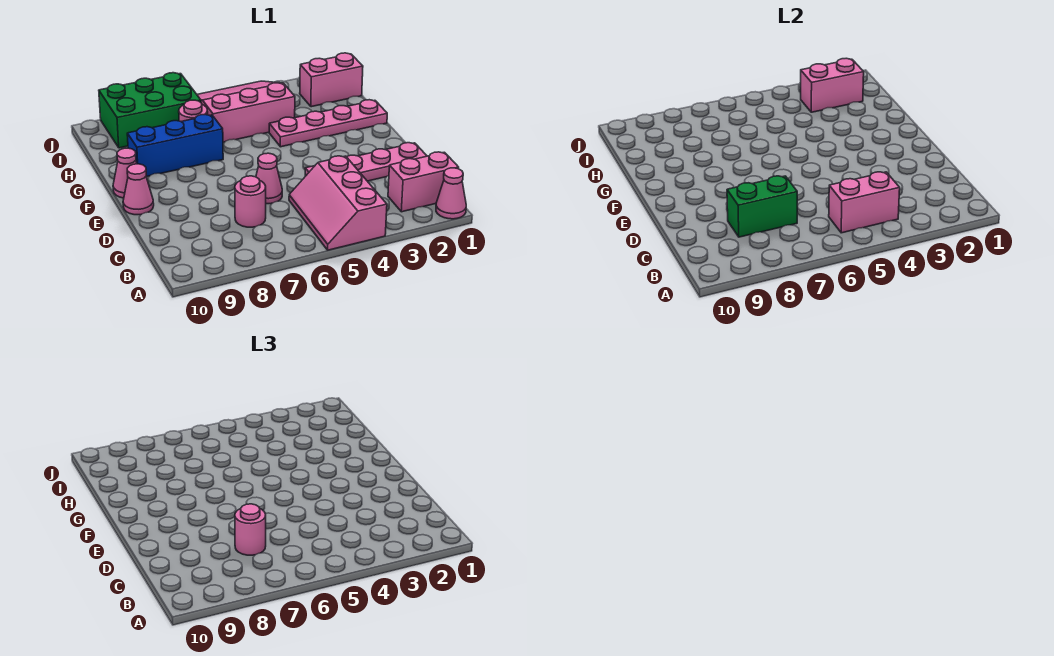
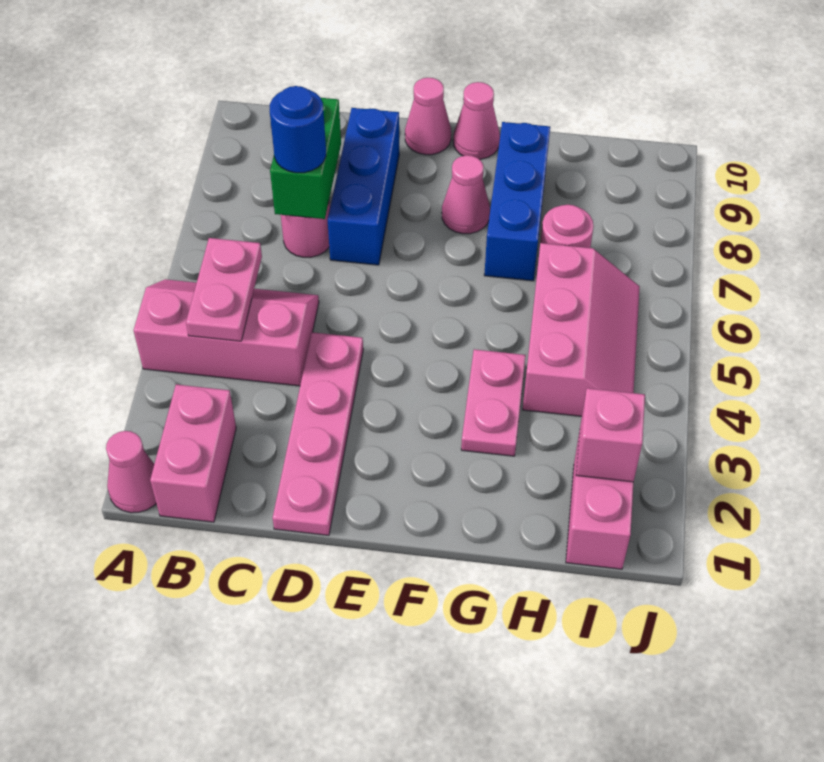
pink brick B4:B5 level 2 -> pink plate B4:B5 level 2
pink round brick C7 level 3 -> blue round brick C7 level 3
pink cone D6 level 1 -> pink cone F8 level 1
none -> blue brick D7:D9 level 1
pink plate G1:G4 level 1 -> pink plate G3:G4 level 1
pink slope H4:J6 level 1 top H -> pink slope H4:I6 level 1 top H
pink brick I2:I3 level 2 -> pink brick I2 level 2
green brick I7:J9 level 1 -> none

